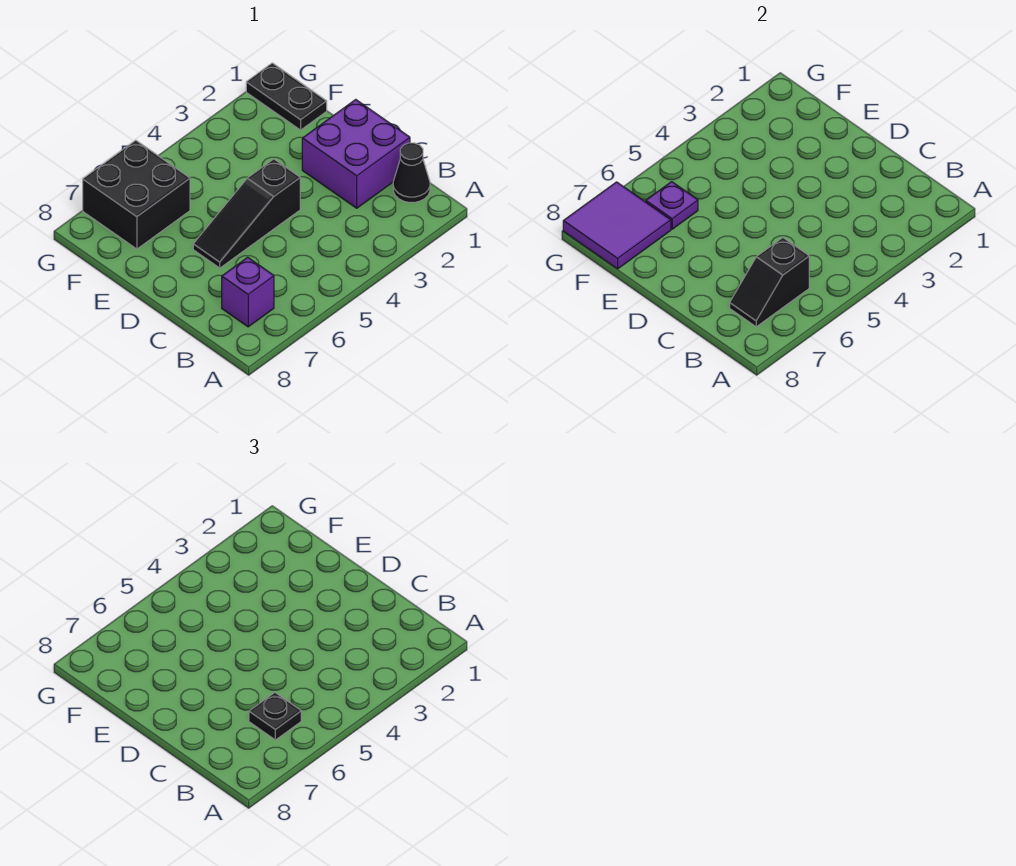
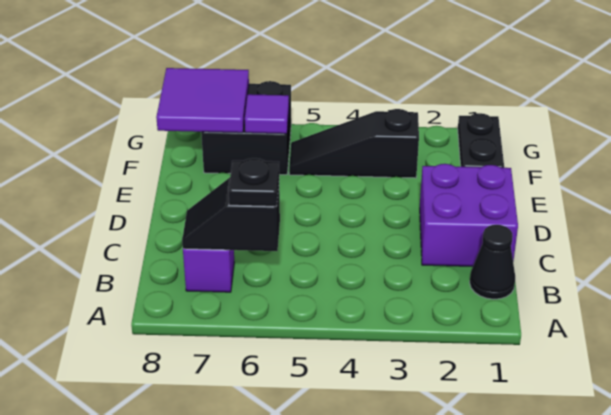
black slope D4:D6 level 1 top 4 -> black slope F3:F5 level 1 top 3
purple plate F6 level 2 -> purple tile F6 level 2

